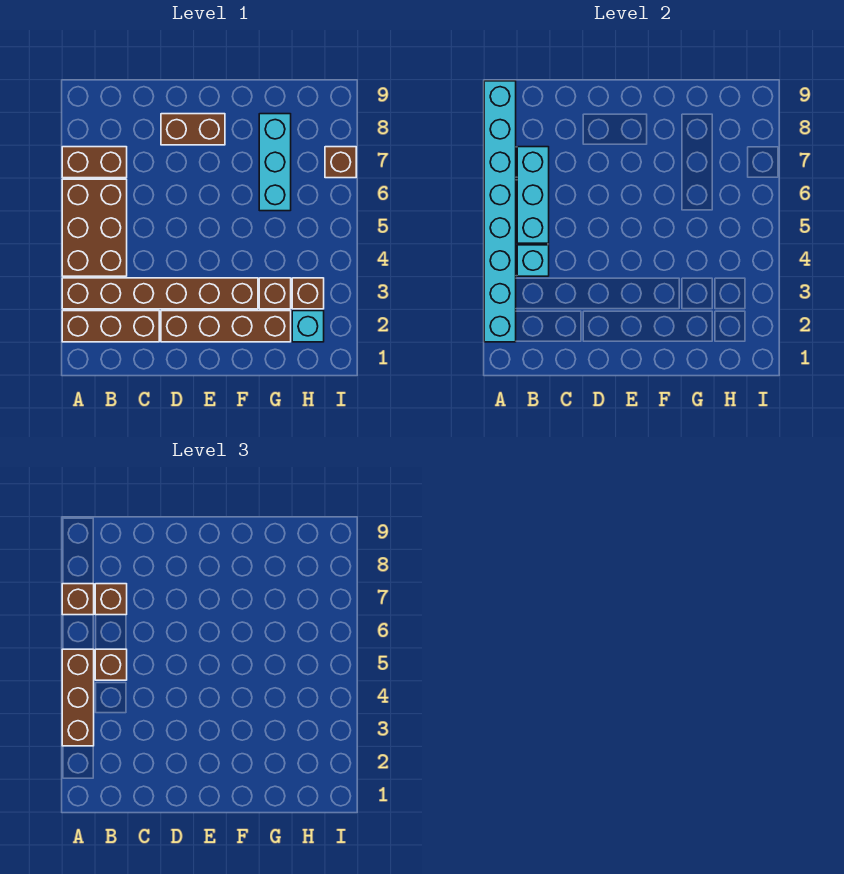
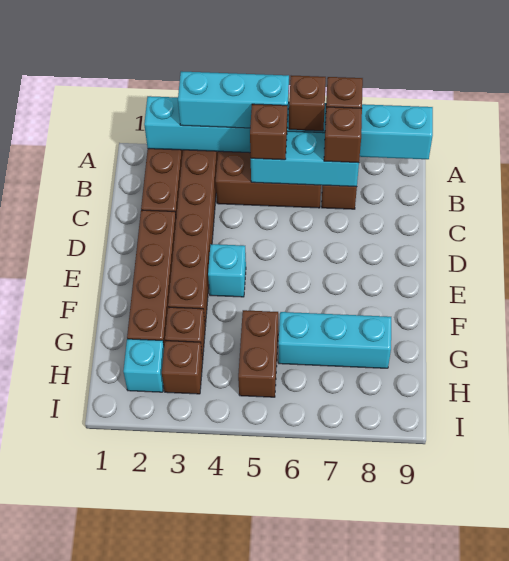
brown brick A3:A5 level 3 -> cyan brick A3:A5 level 3
cyan brick B4 level 2 -> cyan brick E4 level 1
brown brick D8:E8 level 1 -> brown brick G5:H5 level 1
brown brick I7 level 1 -> brown brick A6 level 3

